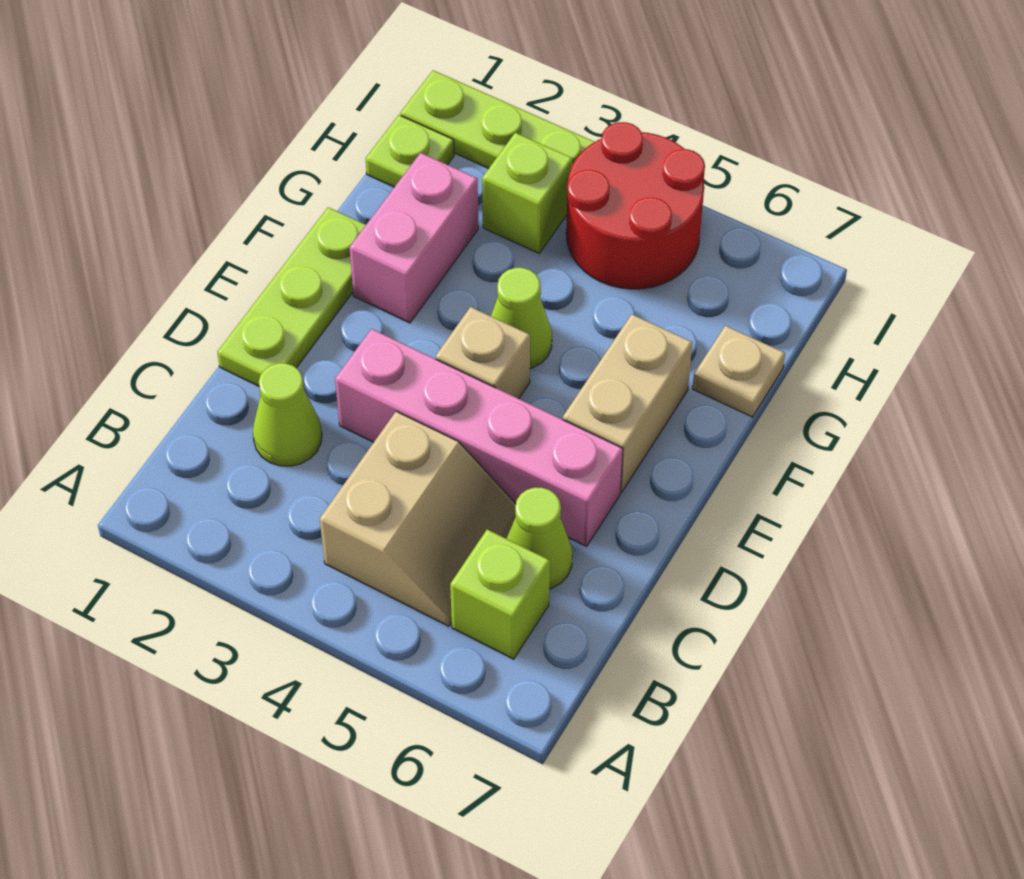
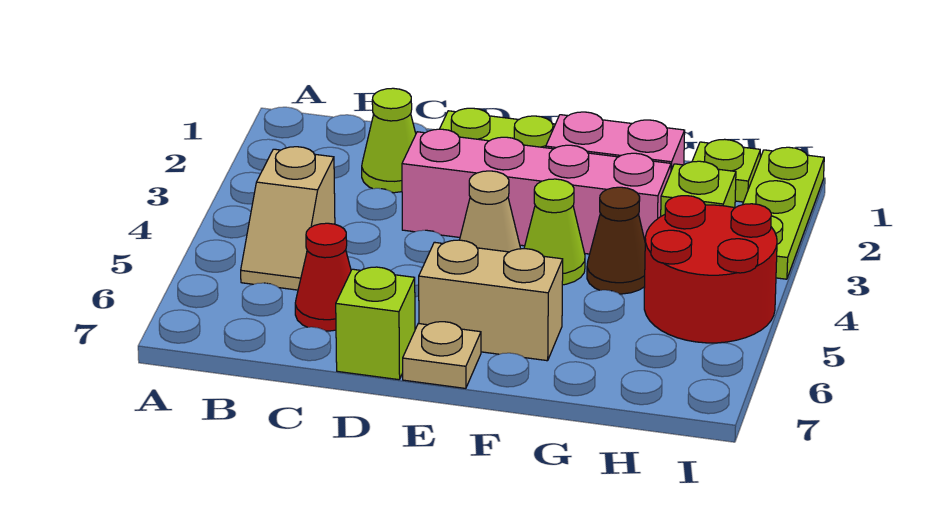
tan slope B4:C5 level 1 top 4 -> tan slope B4:B5 level 1 top 4
lime brick B6 level 1 -> lime brick D7 level 1
lime cone C6 level 1 -> red cone C6 level 1
pink brick D3:D6 level 1 -> pink brick D3:G3 level 1
tan brick E4 level 1 -> tan cone E4 level 1
none -> brown cone G4 level 1
tan plate G7 level 1 -> tan plate E7 level 1

